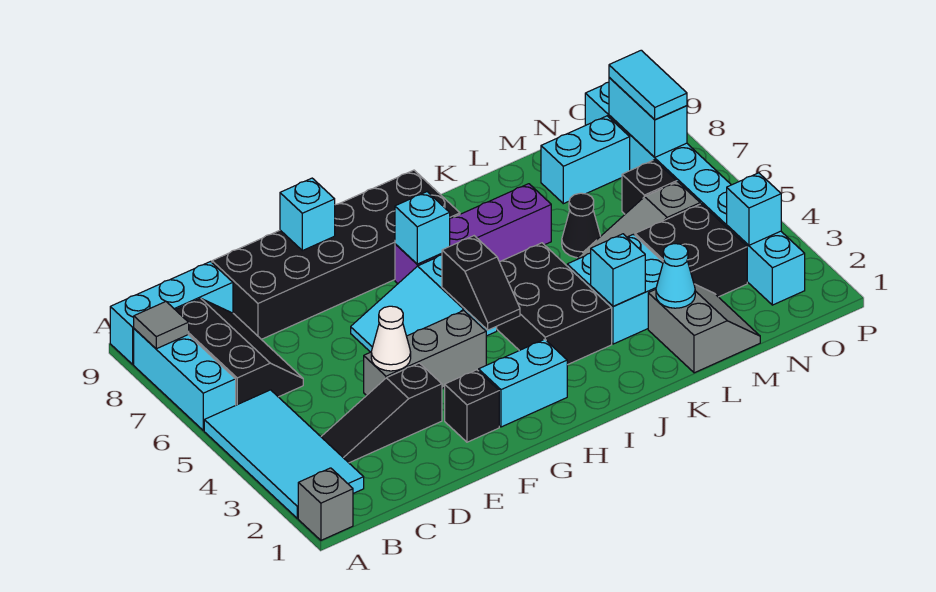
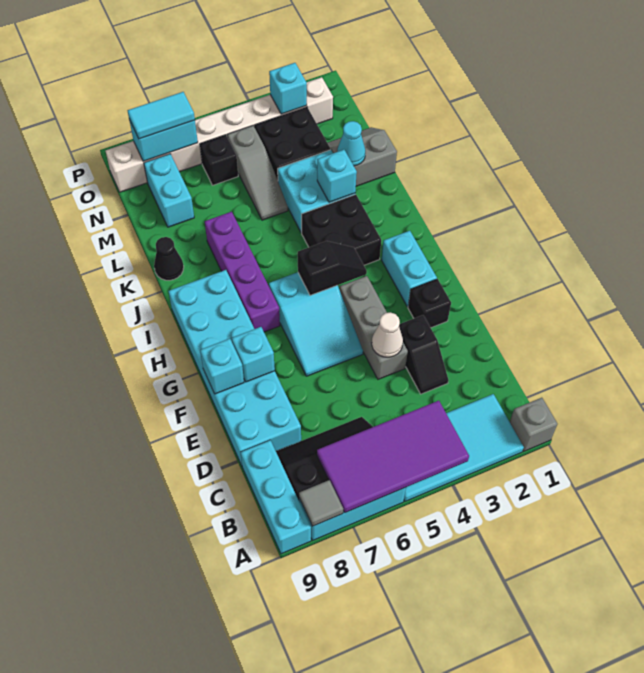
none -> purple tile A4:B7 level 2
black slope C3:E3 level 1 top E -> black slope D3:E3 level 1 top E
black brick D8:I9 level 1 -> cyan brick D8:I9 level 1
cyan brick H7 level 2 -> cyan brick F8 level 2
black brick I3:J5 level 1 -> black brick I3:J4 level 1
black cone L6 level 1 -> black cone K9 level 1
cyan brick O2:O9 level 1 -> white brick O2:O9 level 1

